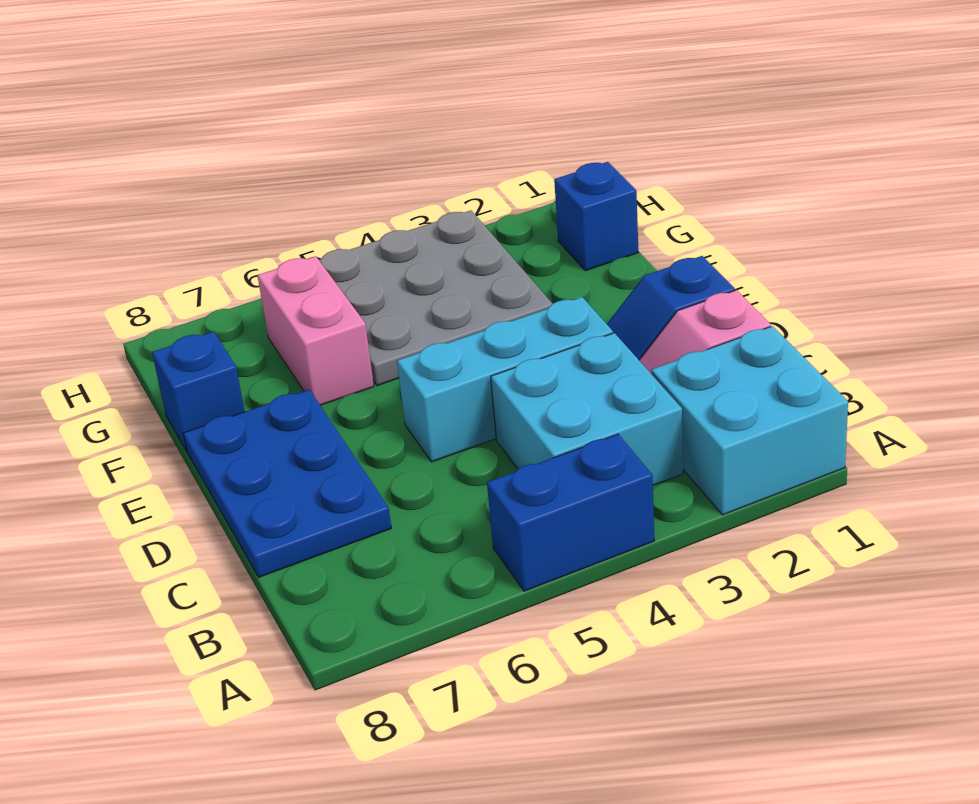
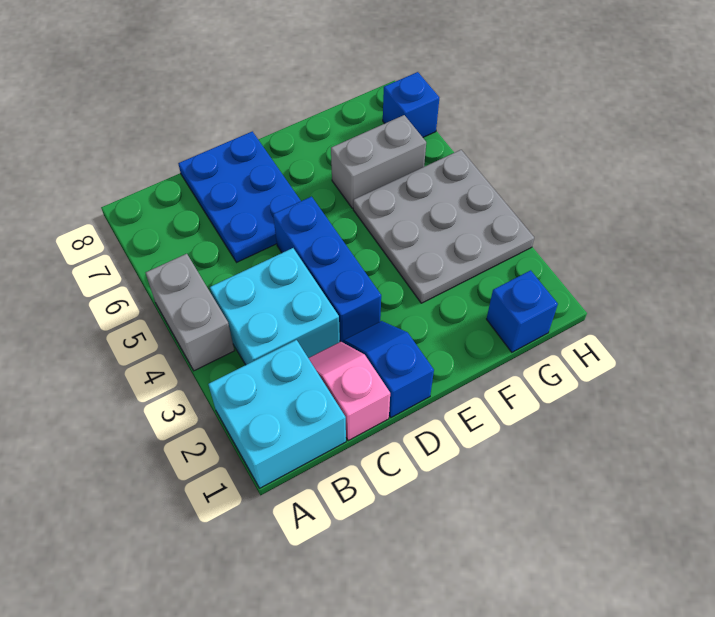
blue brick A4:A5 level 1 -> grey brick A4:A5 level 1
blue plate C7:E8 level 1 -> blue plate C6:D8 level 1
cyan brick D3:D5 level 1 -> blue brick D3:D5 level 1
pink brick F6:G6 level 1 -> grey brick F6:G6 level 1
blue brick F8 level 1 -> blue brick H7 level 1

